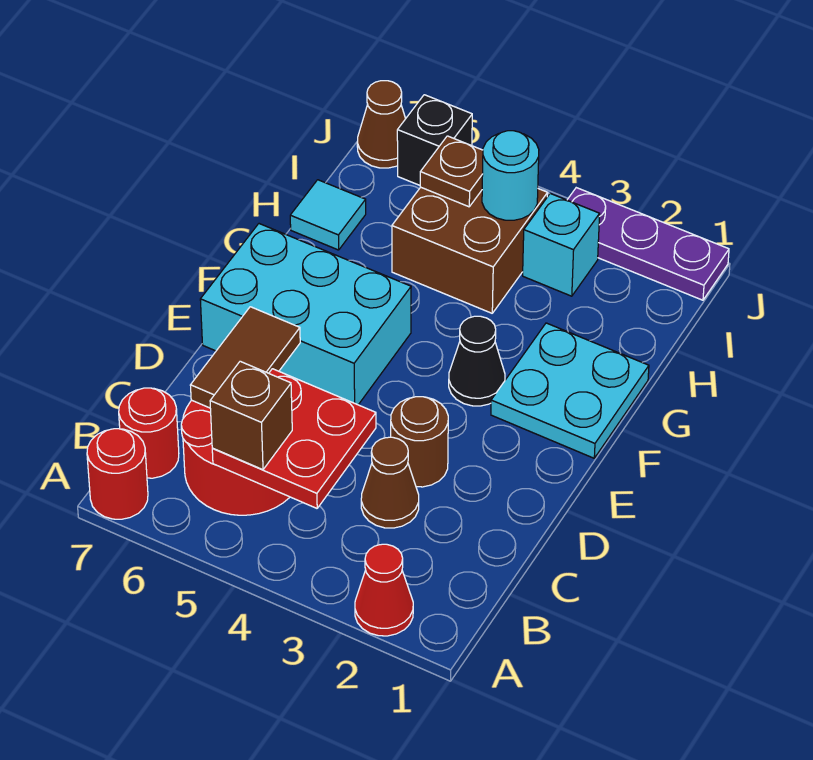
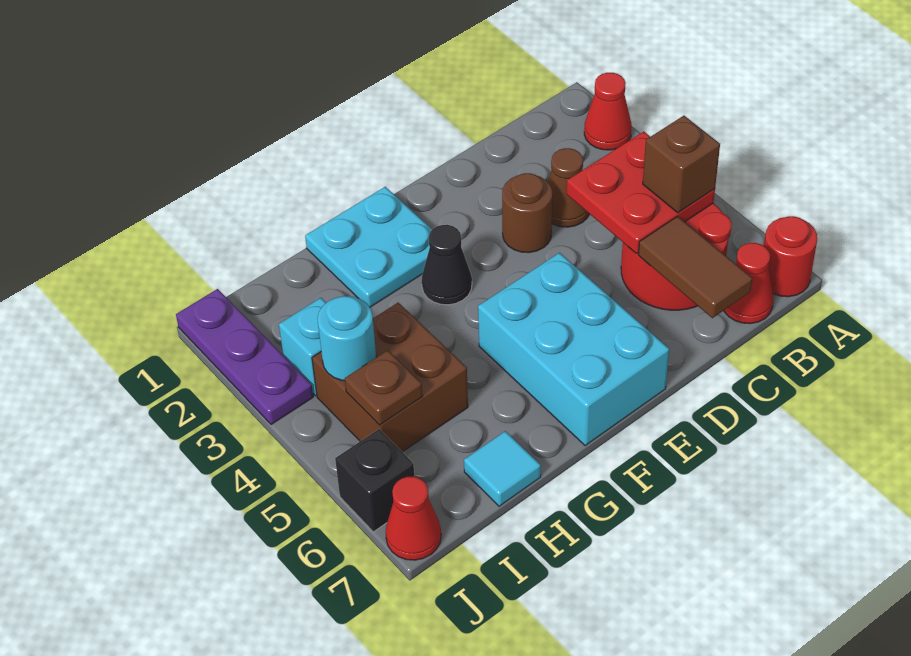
red round brick B7 level 1 -> red cone B7 level 1
brown tile C6:D6 level 2 -> brown tile C6:C7 level 2
brown cone J7 level 1 -> red cone J7 level 1

